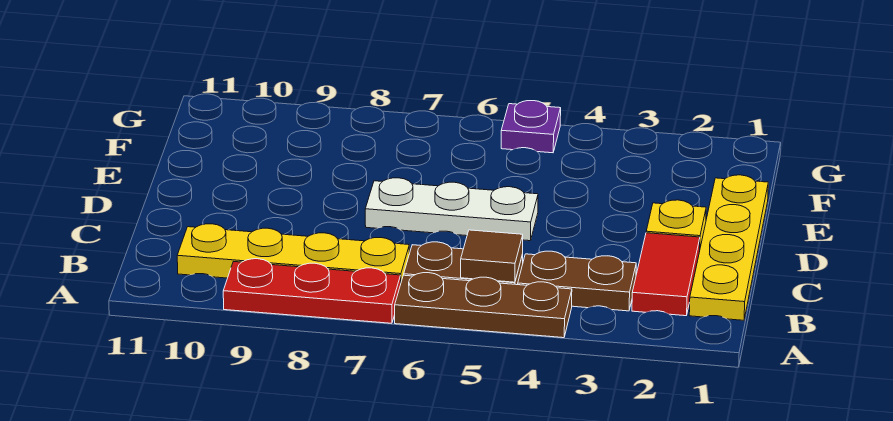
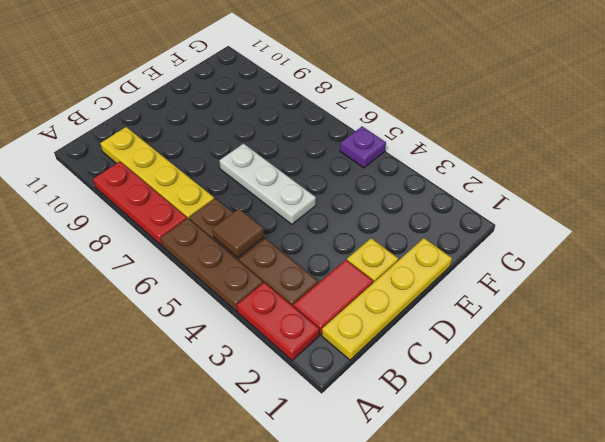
none -> red plate A2:A3 level 1

